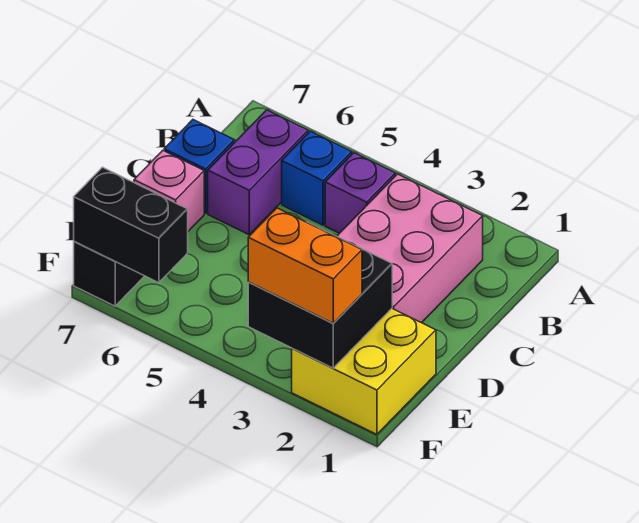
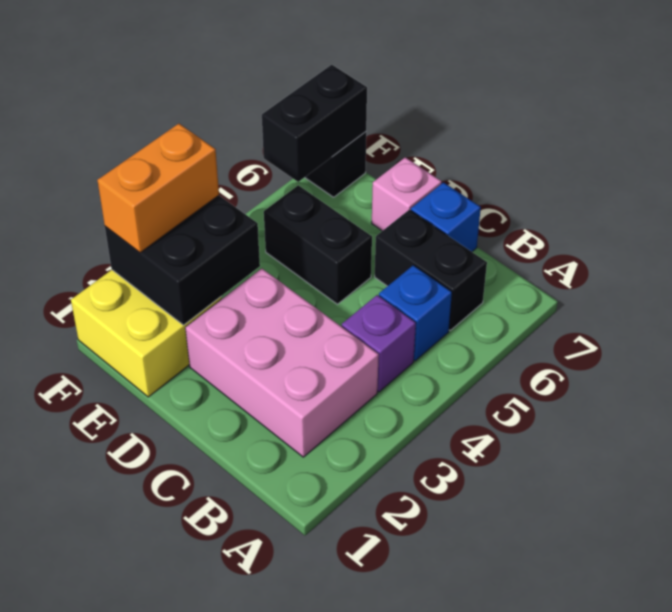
purple brick B6:C6 level 1 -> black brick B6:C6 level 1
none -> black brick D5:E5 level 1

